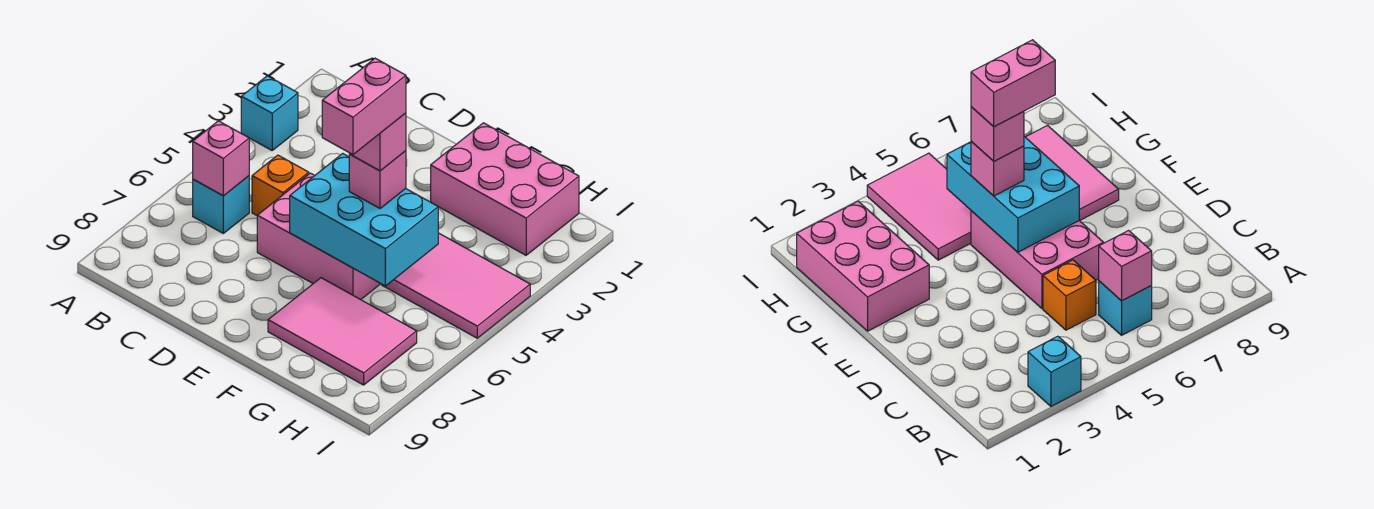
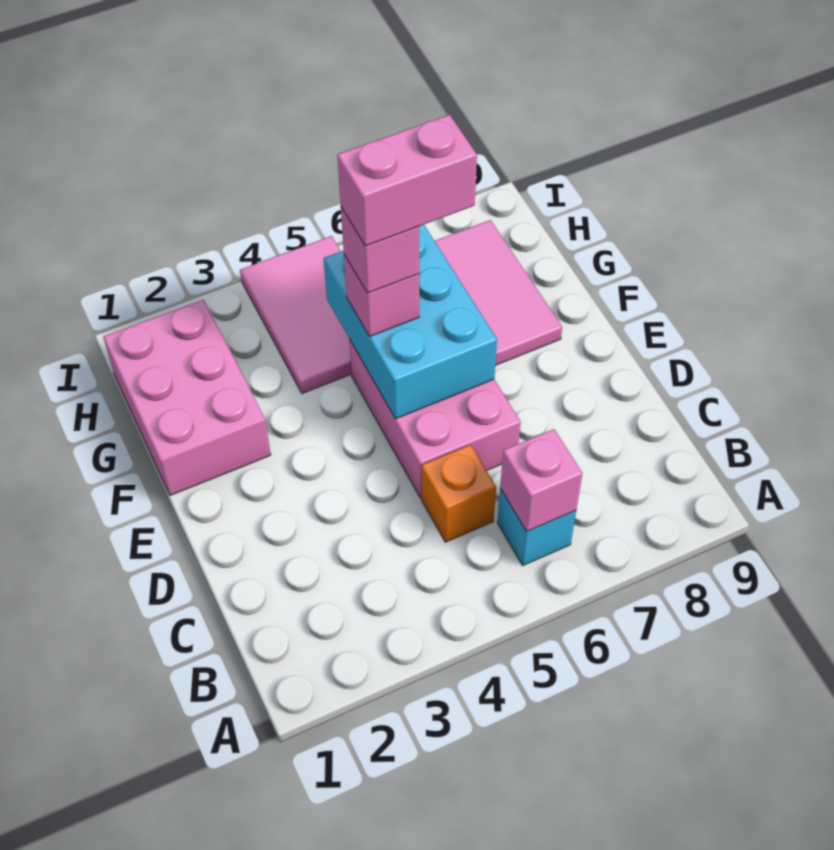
cyan brick A3 level 1 -> none

